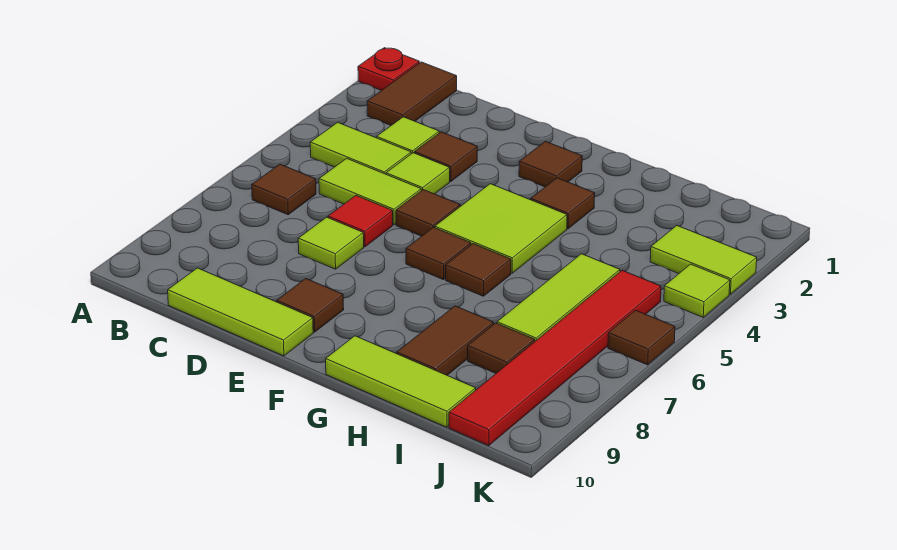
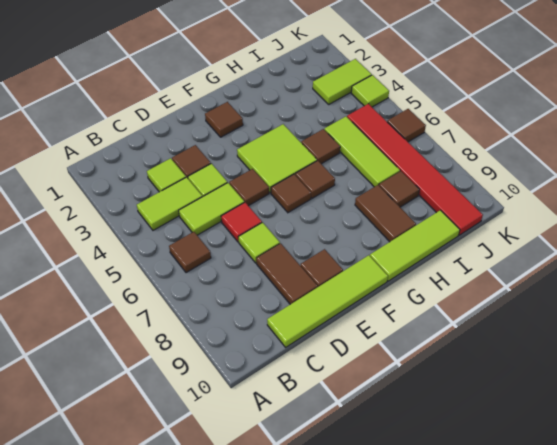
red plate A1 level 1 -> none
brown tile B1:B2 level 1 -> brown tile D8:D9 level 1
lime tile C10:E10 level 1 -> lime tile C10:F10 level 1
brown tile G3 level 1 -> brown tile H5 level 1

